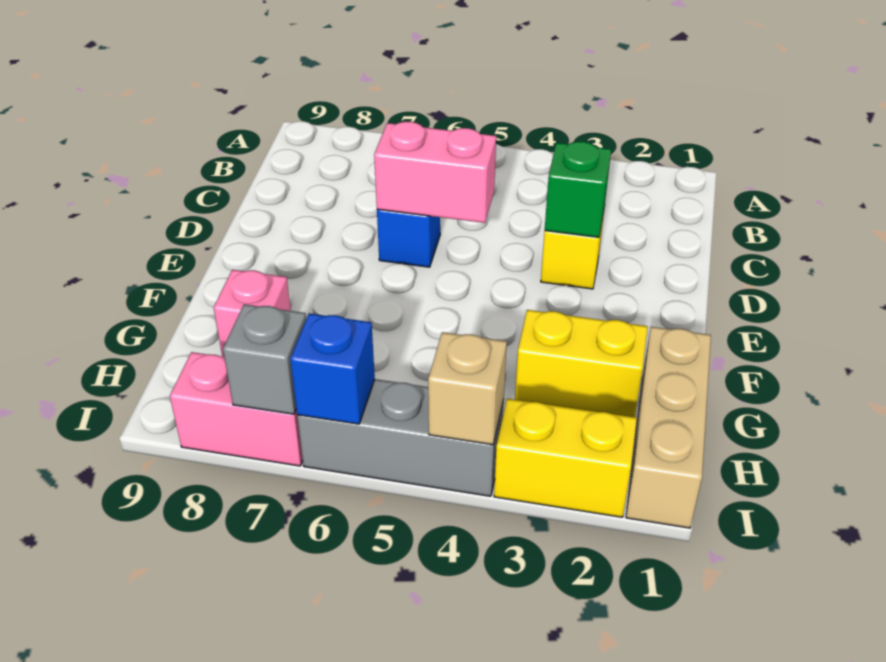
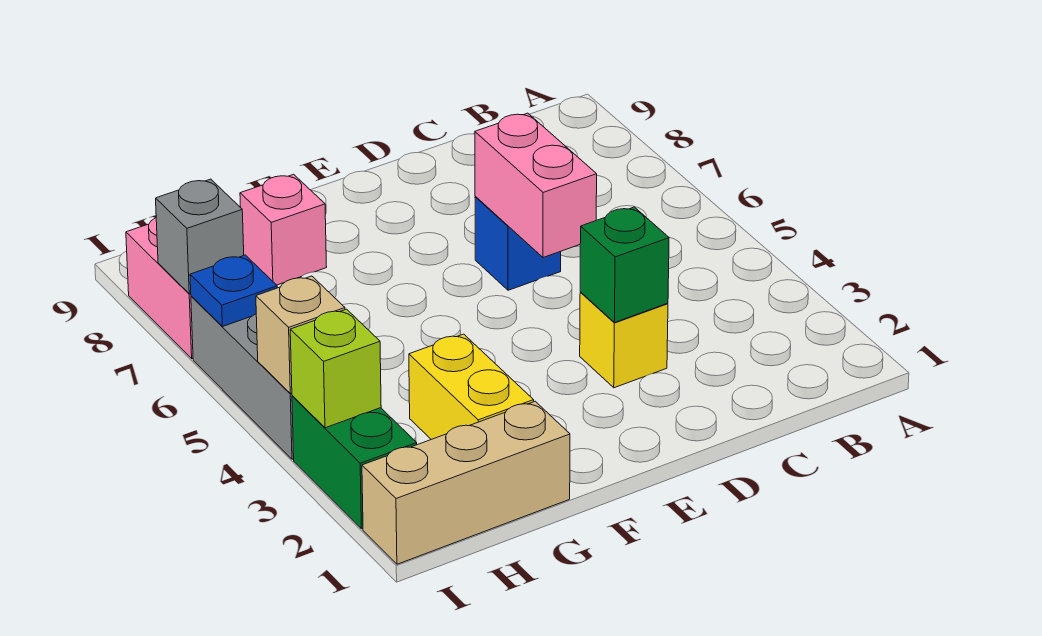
yellow brick I2:I3 level 1 -> green brick I2:I3 level 1
none -> lime brick I3 level 2
blue brick I6 level 2 -> blue plate I6 level 2

